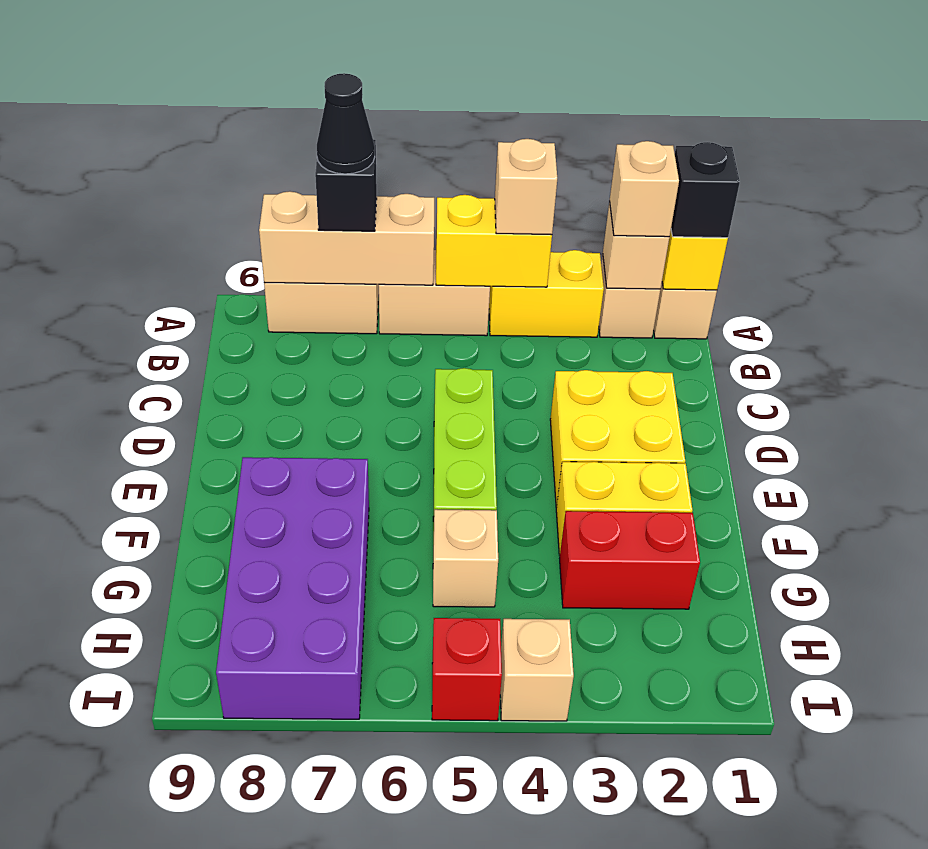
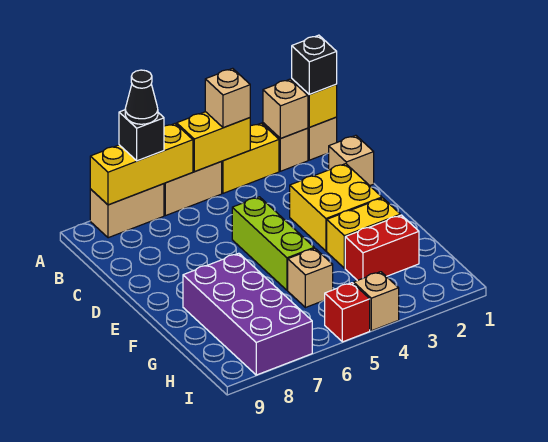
tan brick A2 level 3 -> tan brick C1 level 1
tan brick A6:A8 level 2 -> yellow brick A6:A8 level 2

